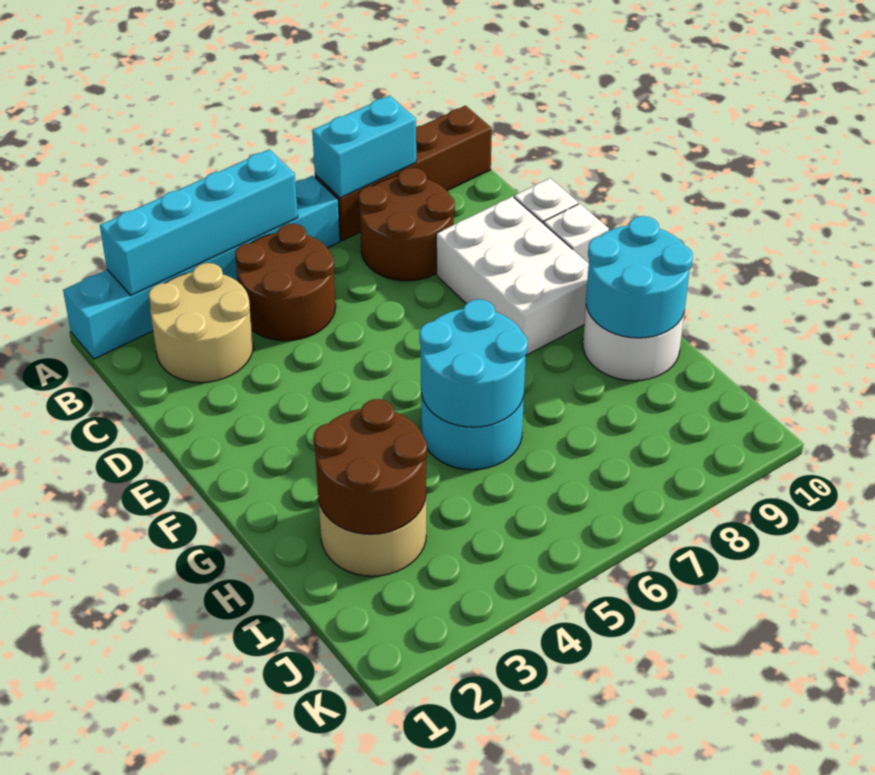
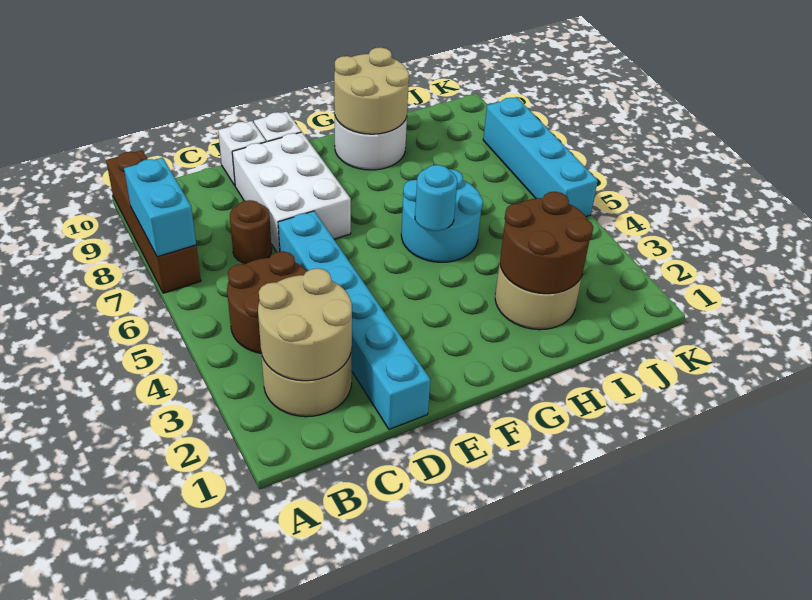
cyan brick A1:A6 level 1 -> cyan brick D1:D6 level 1
cyan brick A2:A5 level 2 -> cyan brick K5:K8 level 1
none -> tan round brick B2:C3 level 2
brown round brick B7:C8 level 1 -> brown round brick C7 level 1
white brick D8:F9 level 1 -> white brick D7:E9 level 1
cyan round brick G5:H6 level 2 -> cyan round brick G5 level 2
cyan round brick G9:H10 level 2 -> tan round brick G9:H10 level 2

